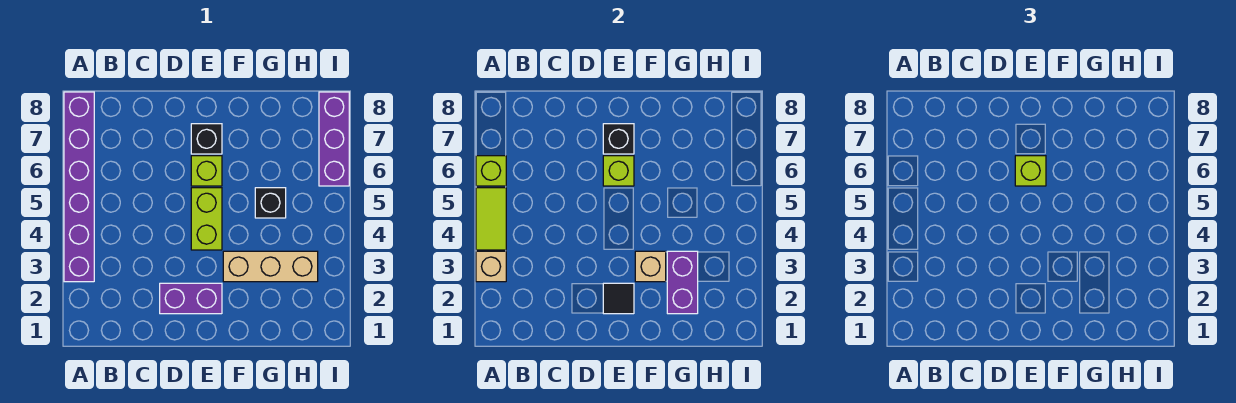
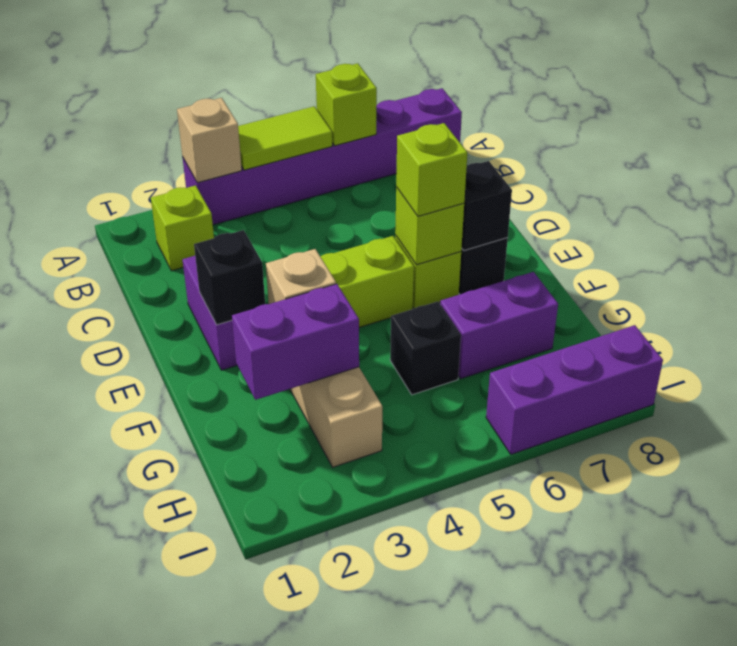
none -> lime brick B2 level 1
black tile E2 level 2 -> black brick E2 level 2
none -> purple brick G6:G7 level 1

